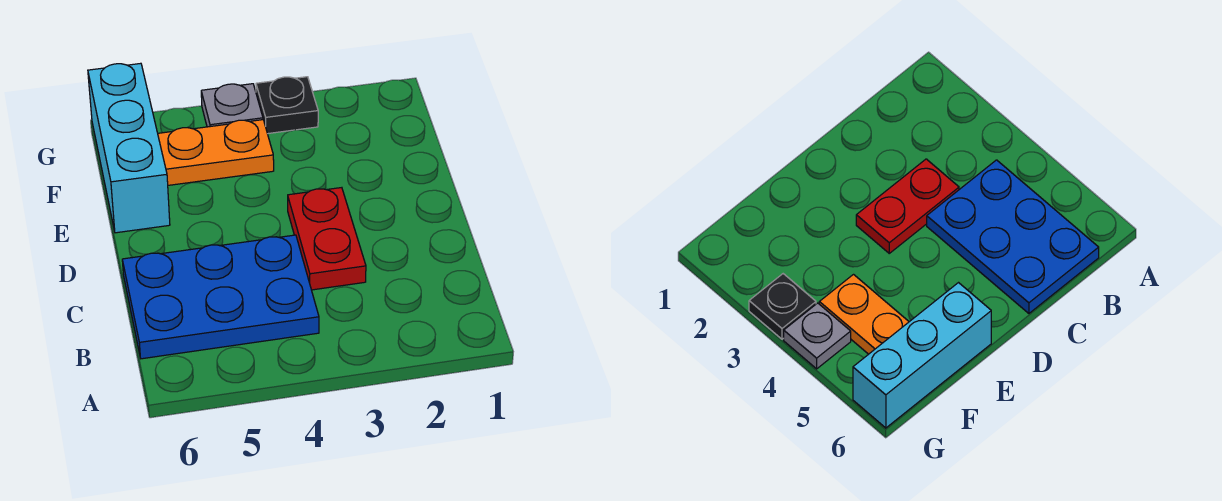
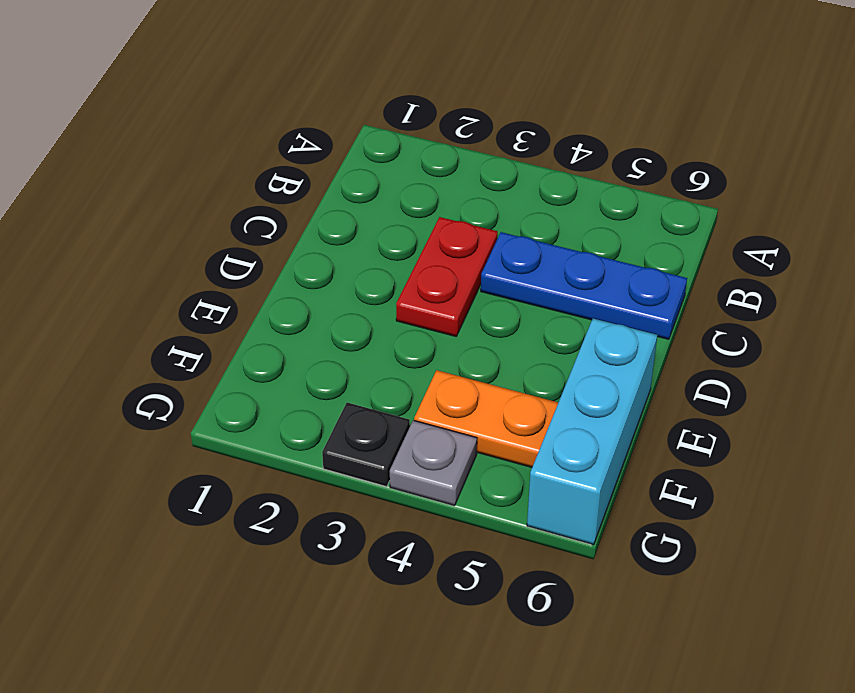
blue plate B4:C6 level 1 -> blue plate C4:C6 level 1

